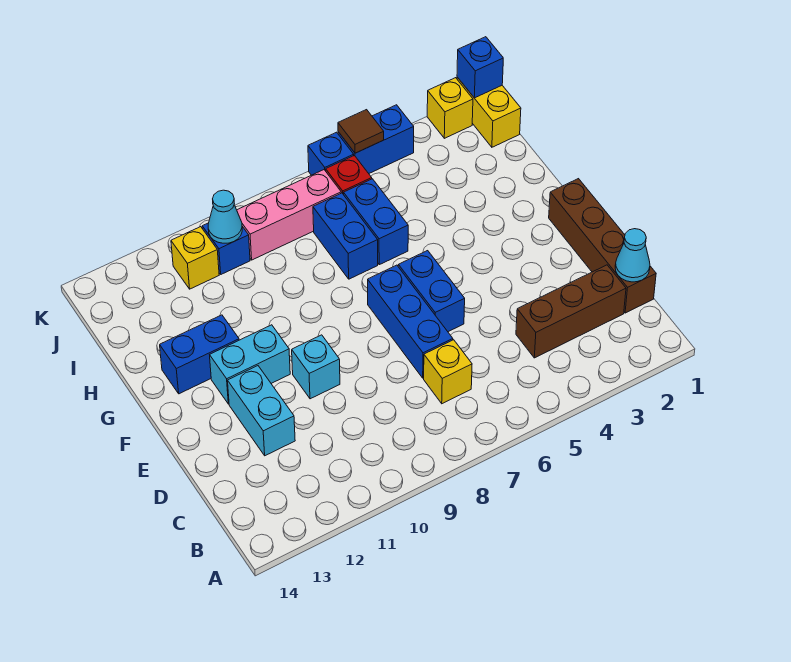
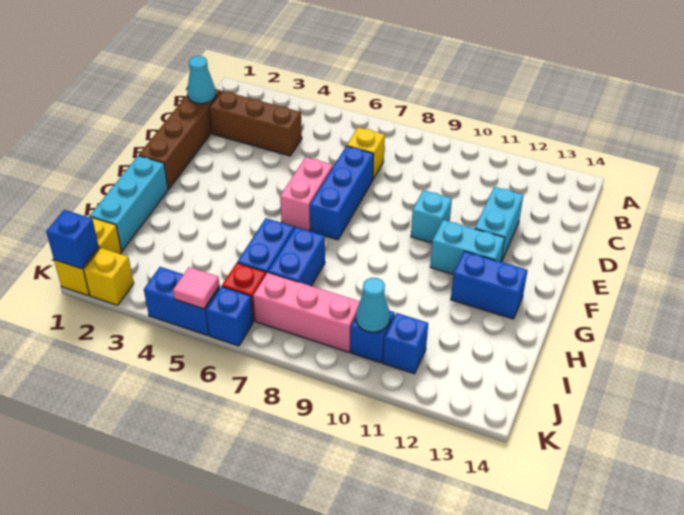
blue brick E6:F6 level 1 -> pink brick E6:F6 level 1
none -> cyan brick G1:I1 level 1
yellow brick J11 level 1 -> blue brick J11 level 1
brown tile K5 level 2 -> pink tile K5 level 2

